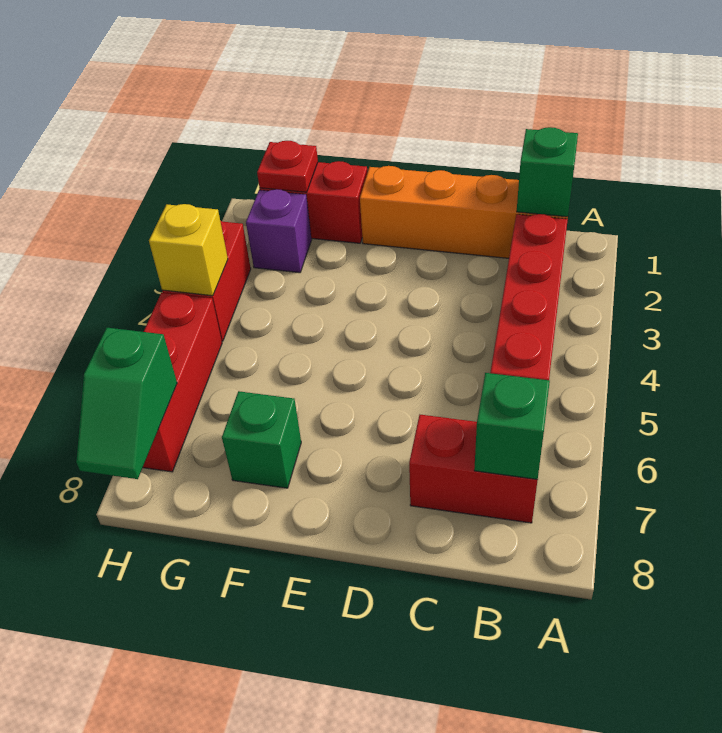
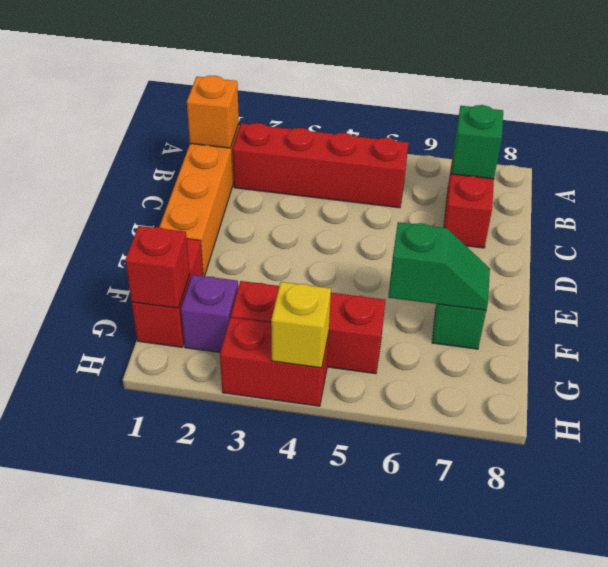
green brick B1 level 2 -> orange brick B1 level 2
red plate G1 level 2 -> red brick G1 level 2
red brick H5:H7 level 1 -> red brick G3:G5 level 1
green slope H7:H8 level 2 top 7 -> green slope F6:F7 level 2 top 6

